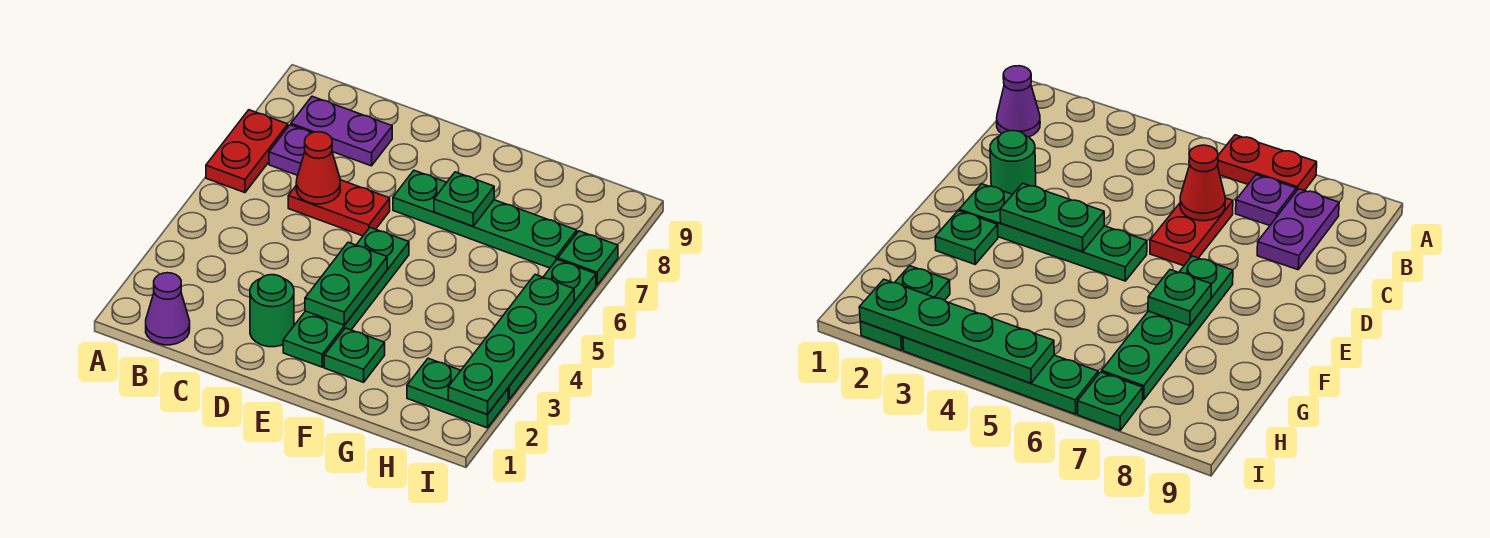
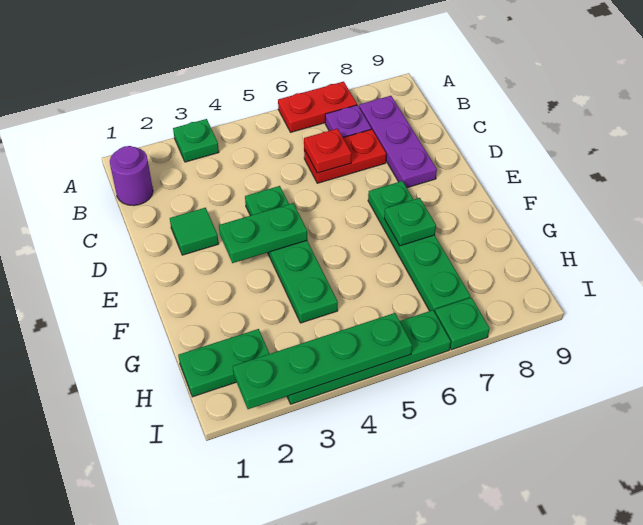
purple cone B1 level 1 -> purple round brick B1 level 1
purple plate B8:C8 level 1 -> purple plate B8:D8 level 1
red plate C6:D6 level 1 -> red plate C6:C7 level 1
red cone C6 level 2 -> red plate C6 level 2
green round brick D2 level 1 -> green tile D2 level 1
green plate E2:E5 level 1 -> green plate D4:G4 level 1
green plate F2 level 1 -> green plate A3 level 1
green plate H2:I2 level 1 -> green plate H1:H2 level 1

